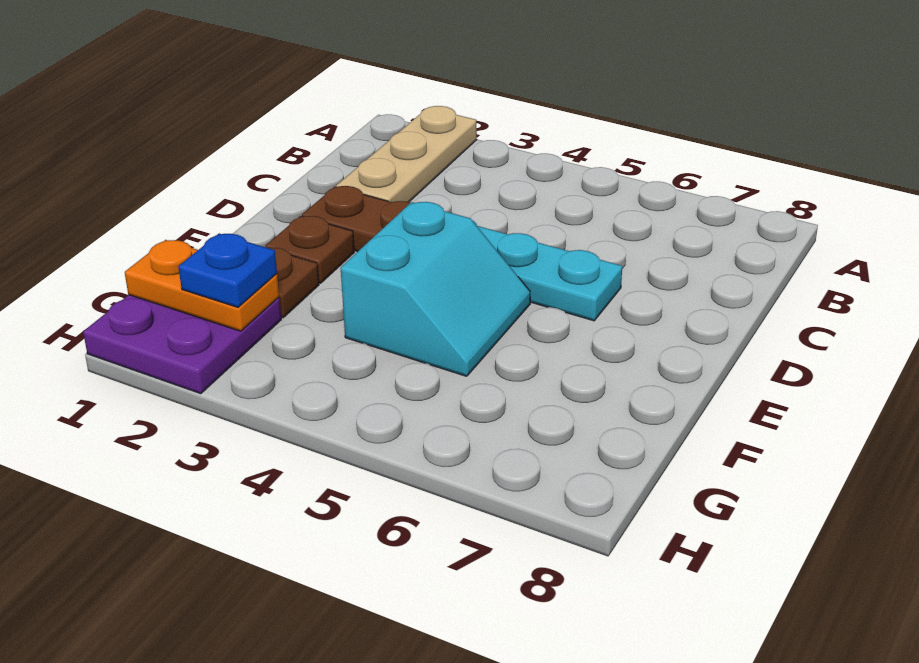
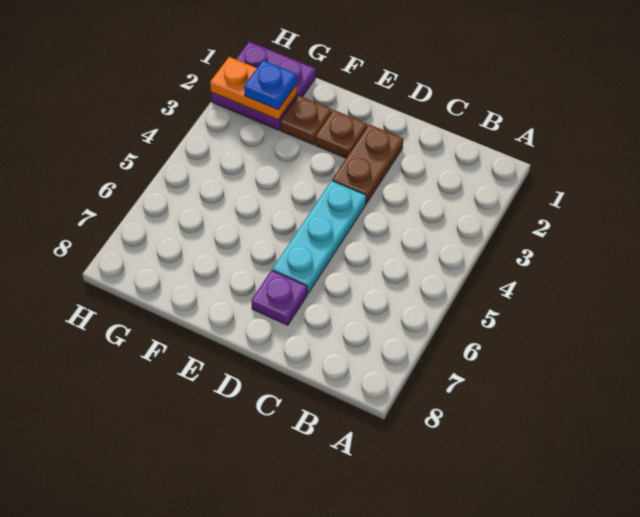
tan plate A2:C2 level 1 -> none
none -> purple plate D7 level 1
cyan slope E4:F5 level 1 top 4 -> none
orange plate G1:G2 level 2 -> orange plate G2:H2 level 2

